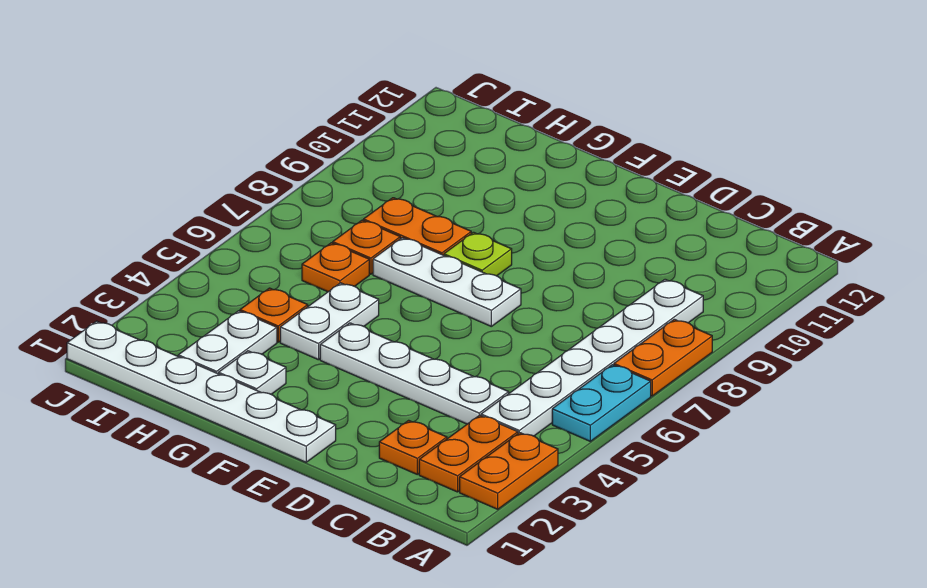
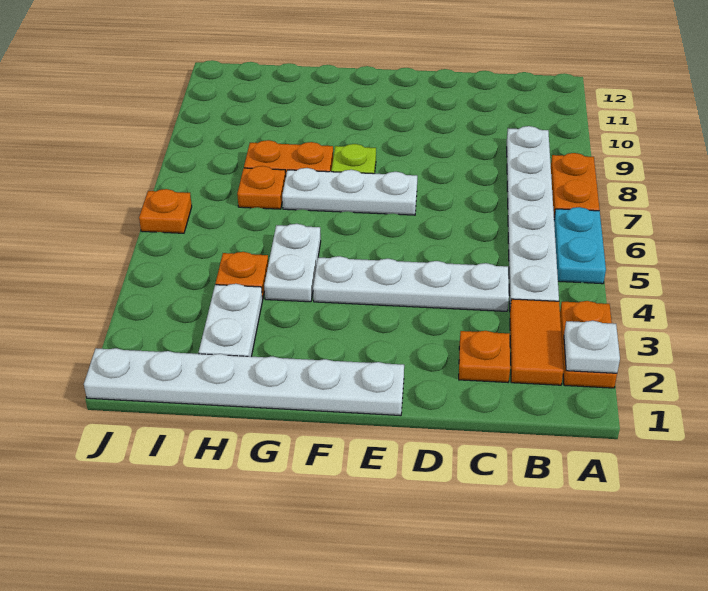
orange plate B2:B3 level 1 -> orange tile B2:B3 level 1
white plate G2 level 1 -> white plate A2 level 2
orange plate H6 level 1 -> orange plate J6 level 1

